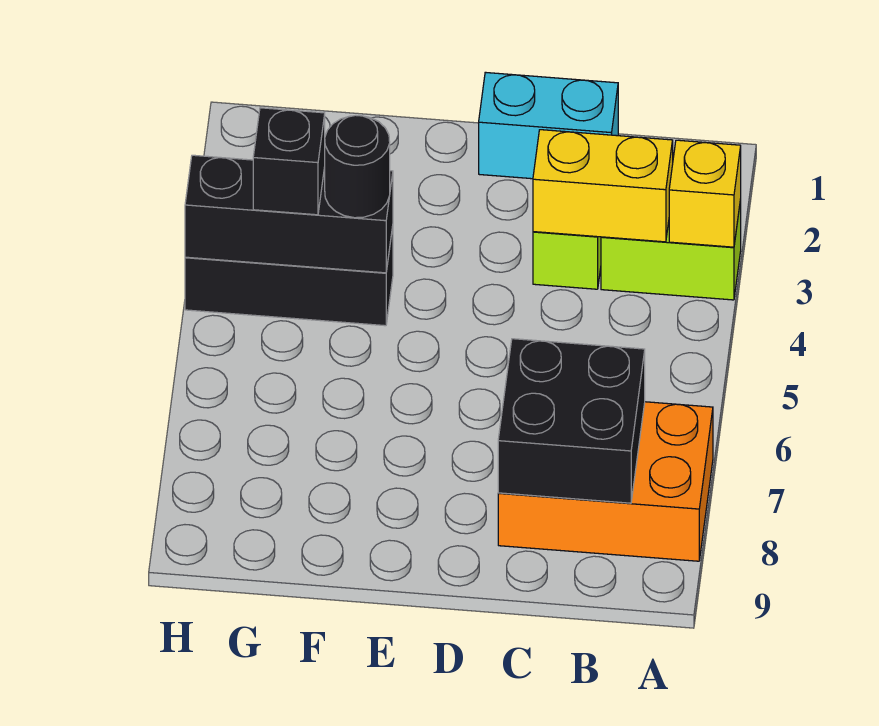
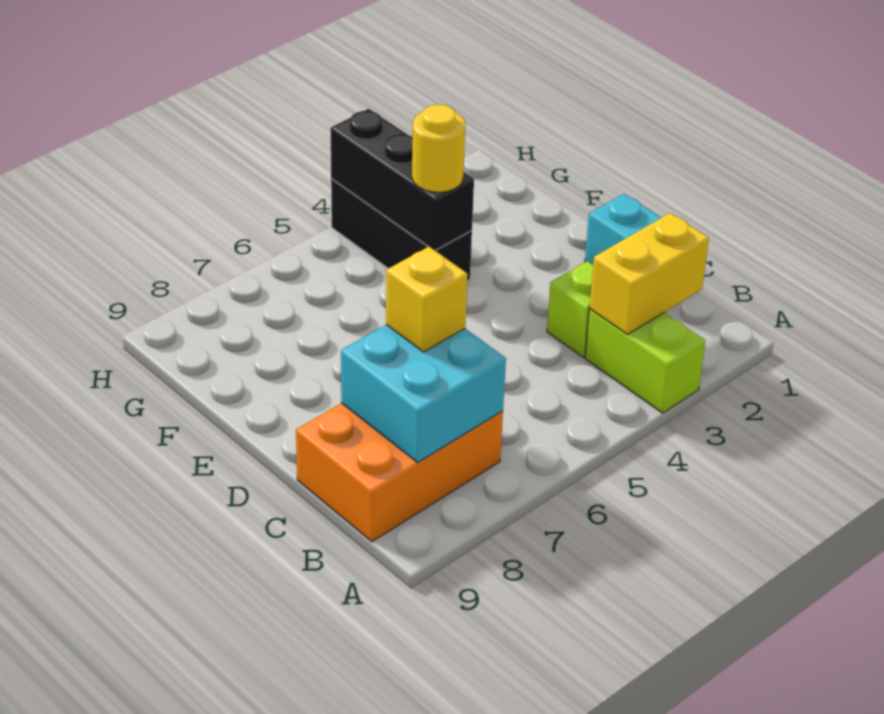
yellow brick A3 level 2 -> yellow brick C7 level 3
orange brick A7:C8 level 1 -> orange brick B7:C9 level 1
yellow brick B3:C3 level 2 -> yellow brick B2:B3 level 2
black brick B7:C8 level 2 -> cyan brick B7:C8 level 2
black round brick F4 level 3 -> yellow round brick F4 level 3
black brick G4 level 3 -> none

